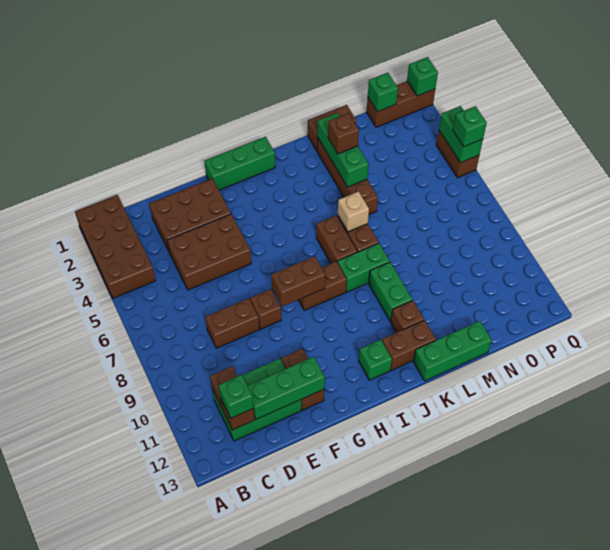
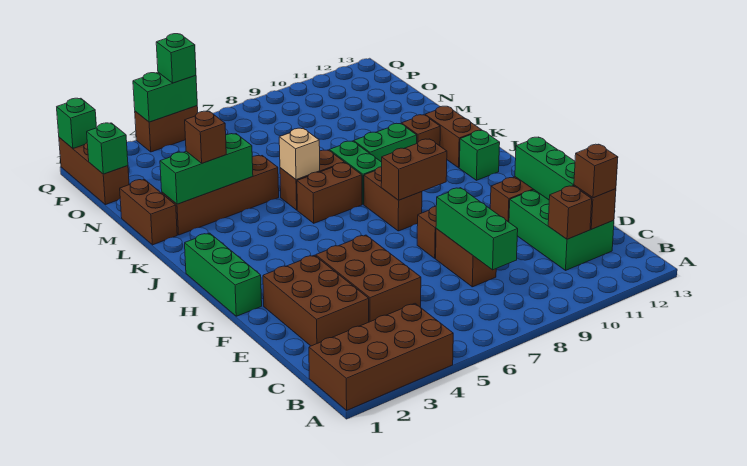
green brick C12 level 3 -> brown brick C12 level 3
brown brick G8:H8 level 2 -> brown brick H8:H9 level 2
green brick K13:M13 level 1 -> green brick C8:E8 level 2

